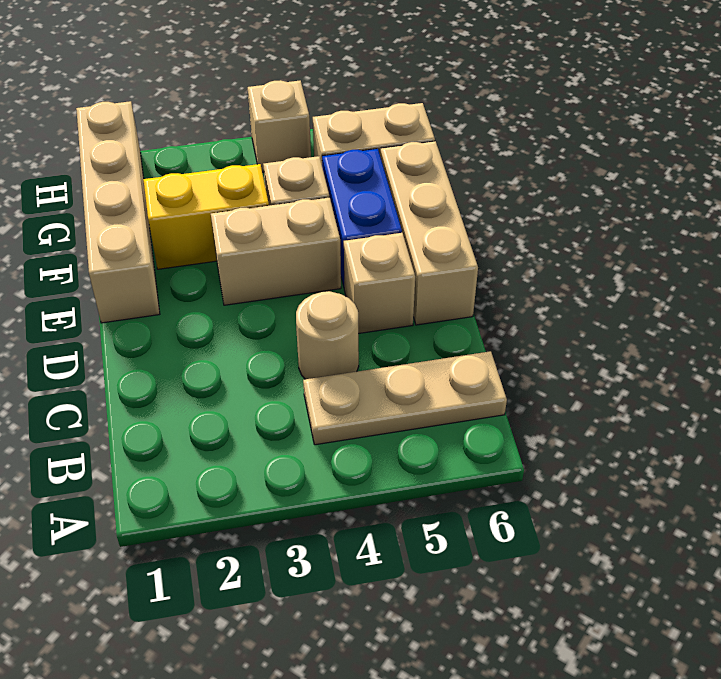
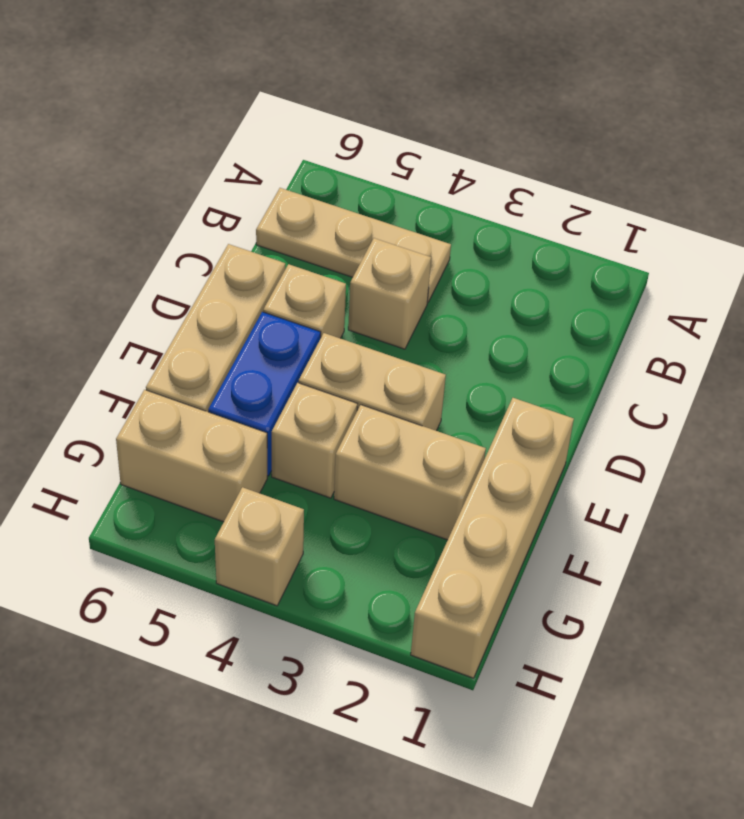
tan round brick C4 level 1 -> tan brick C4 level 1
yellow brick F2:F3 level 1 -> tan brick F2:F3 level 1

